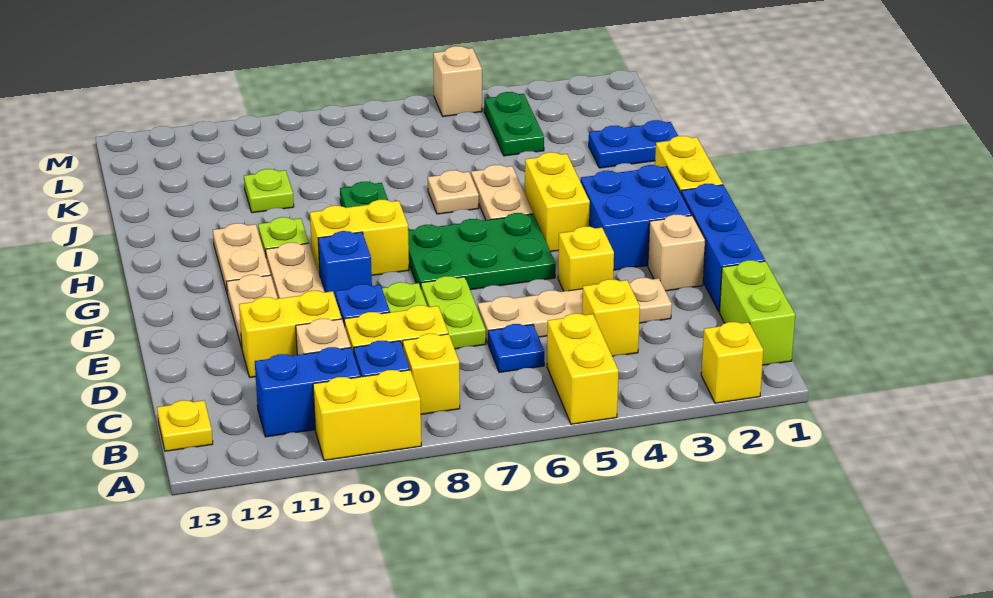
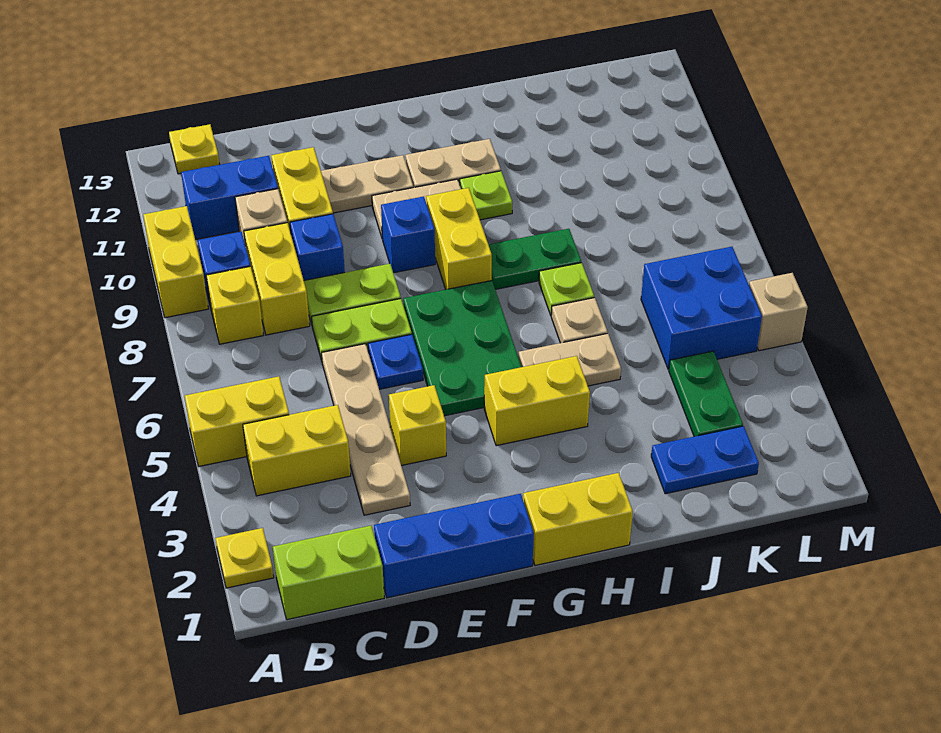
yellow brick A2 level 1 -> yellow plate A2 level 1
blue brick B10:B11 level 1 -> blue brick B11:C11 level 1
yellow brick C4 level 1 -> yellow brick B4:C4 level 1
blue plate C6 level 1 -> blue plate E6 level 1
tan brick E2 level 1 -> none
blue brick F2:G3 level 1 -> blue brick K5:L6 level 1
blue plate J1:J2 level 1 -> blue plate J2:K2 level 1
lime plate J10 level 1 -> lime plate I7 level 1
green plate K4:L4 level 1 -> green plate K3:K4 level 1

